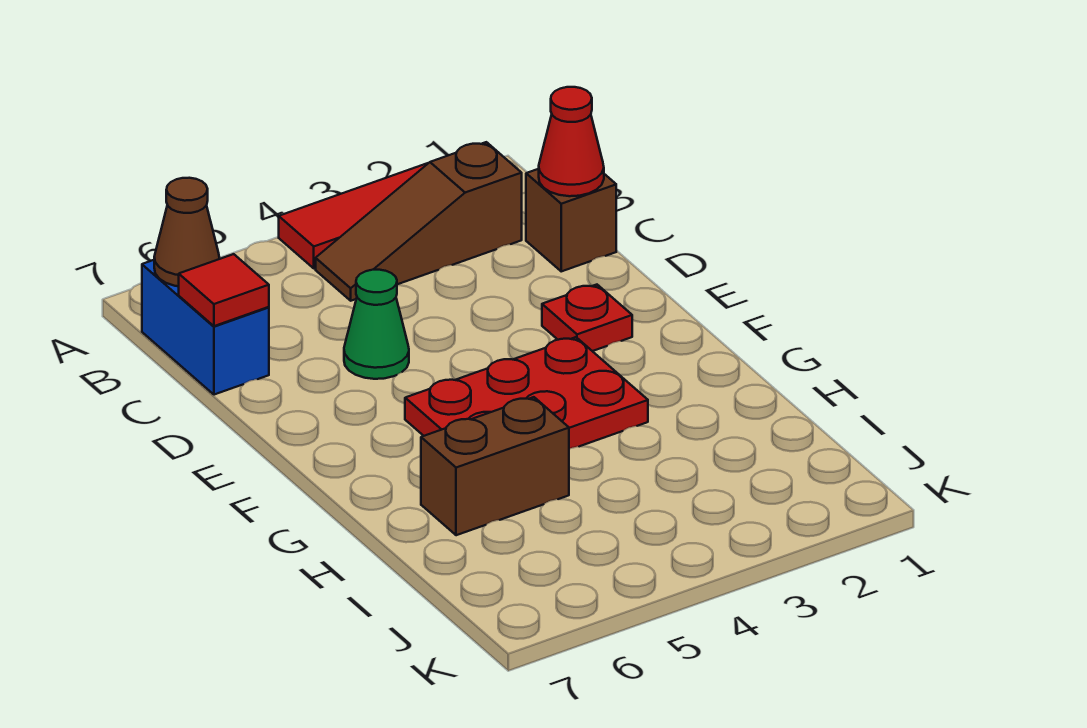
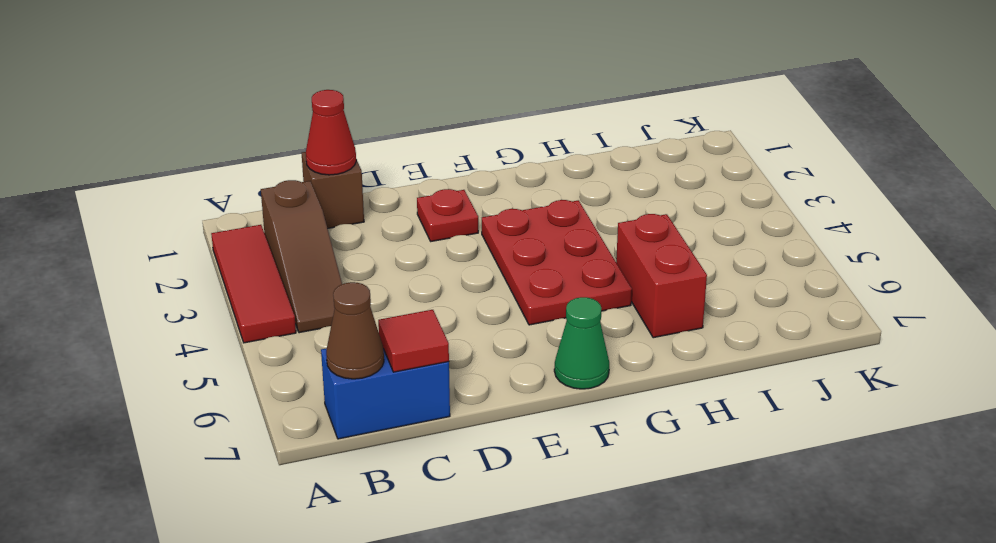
green cone D5 level 1 -> green cone F7 level 1
brown brick H5:H6 level 1 -> red brick H5:H6 level 1

